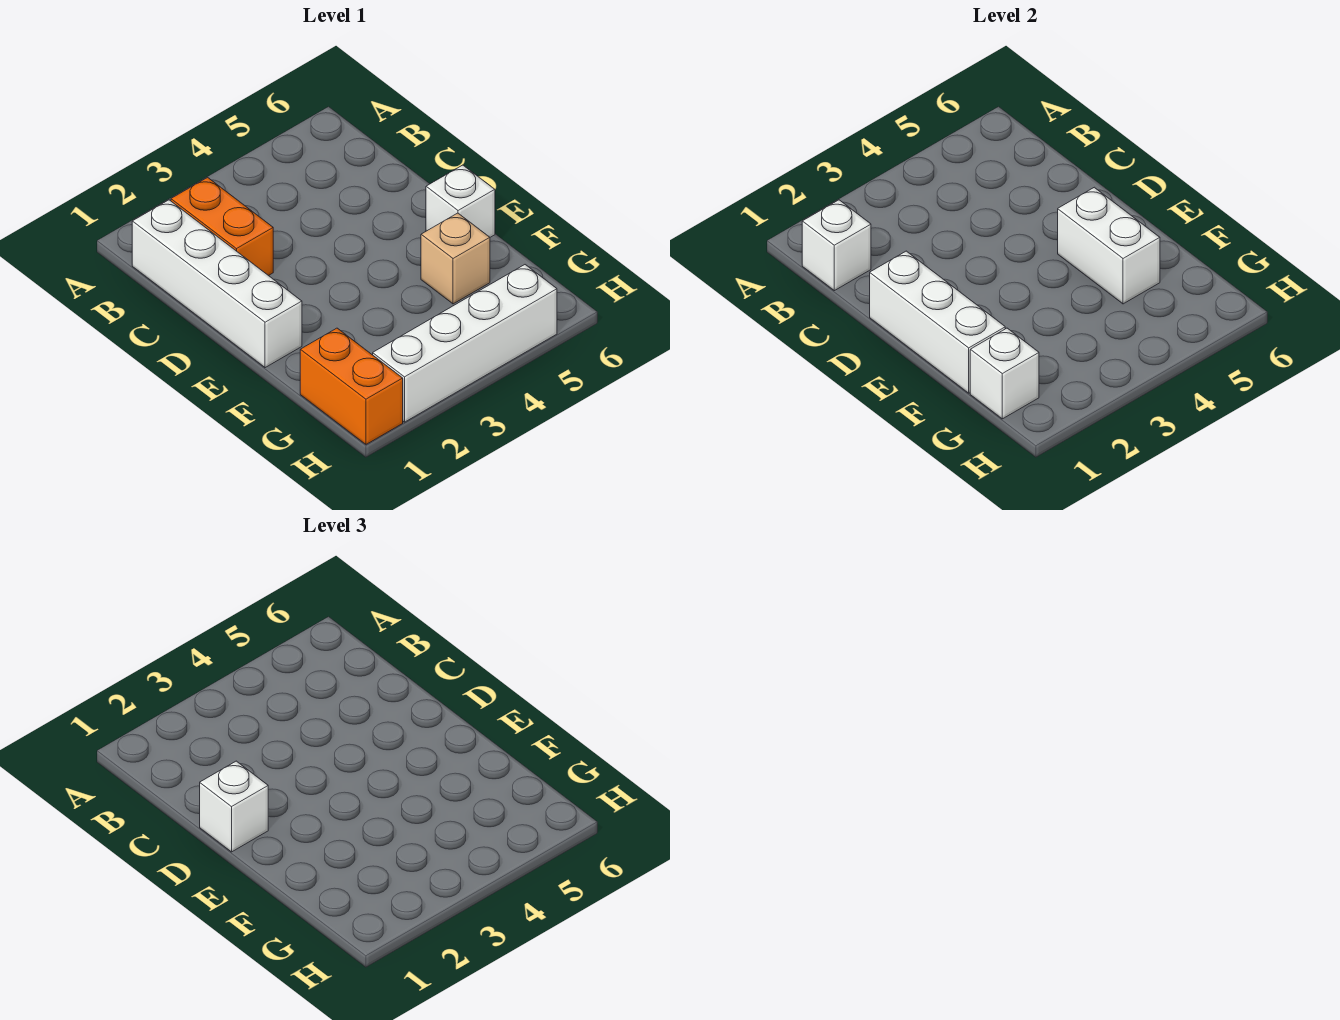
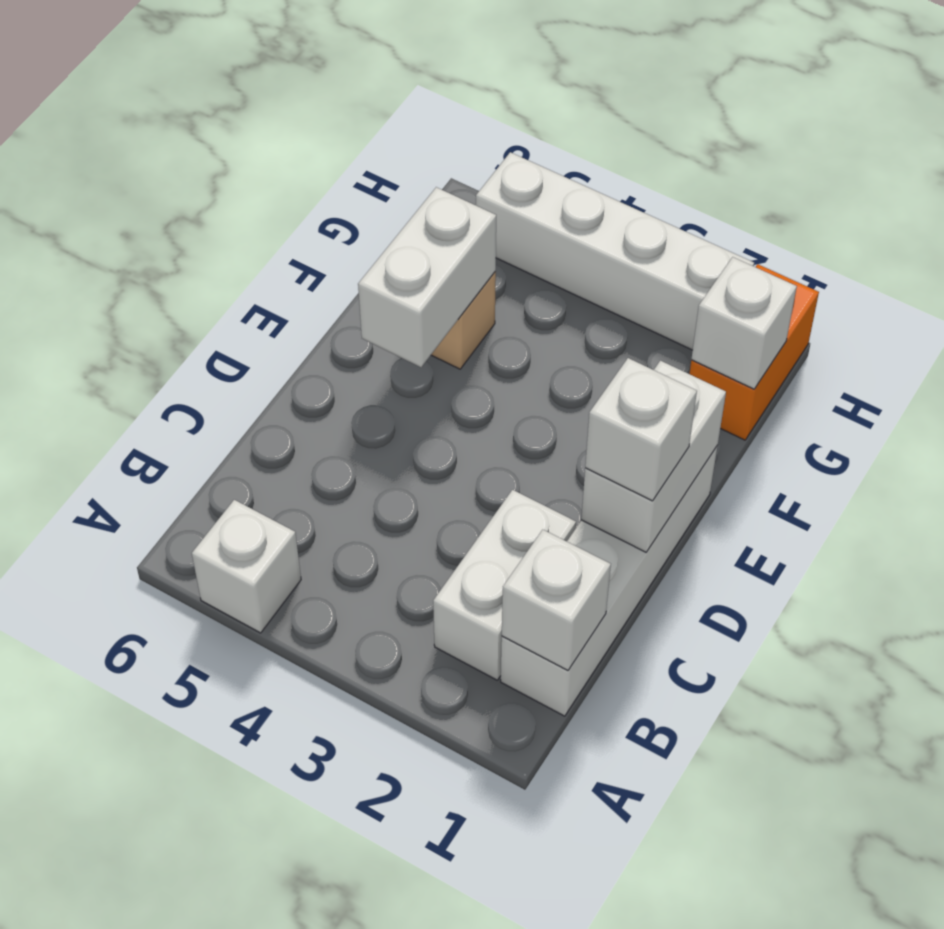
orange brick B2:C2 level 1 -> white brick B2:C2 level 1
white brick D1:F1 level 2 -> white brick D1:E1 level 2
white brick E6 level 1 -> white brick A5 level 1

